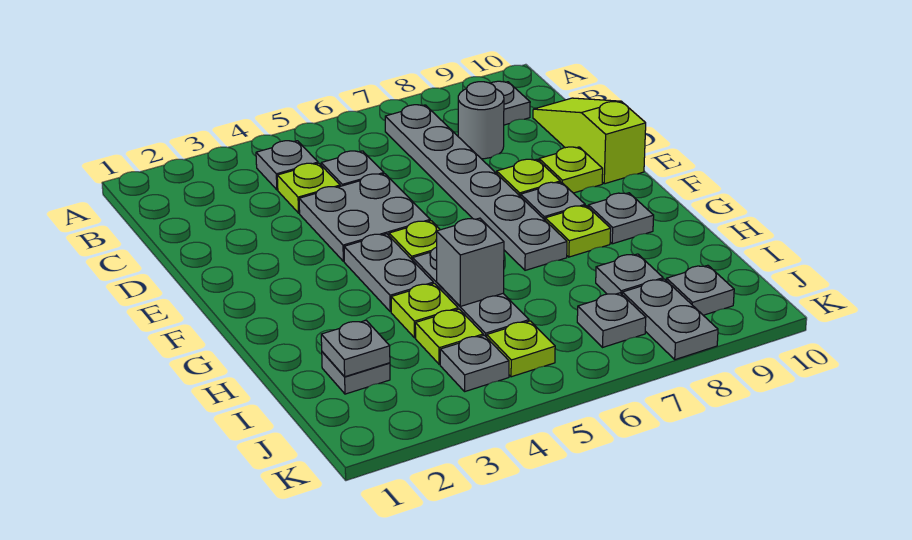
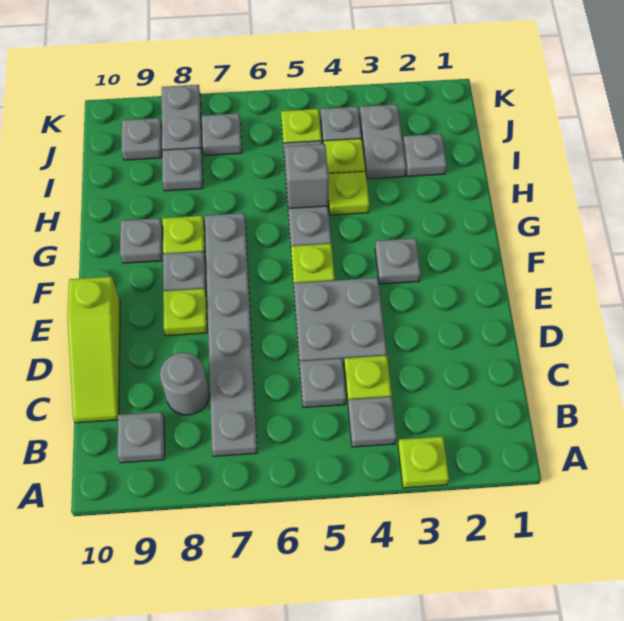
lime plate E9 level 1 -> lime plate A3 level 1
grey plate F4:G4 level 1 -> grey plate I3:J3 level 1
grey plate I2 level 2 -> grey plate F3 level 1

